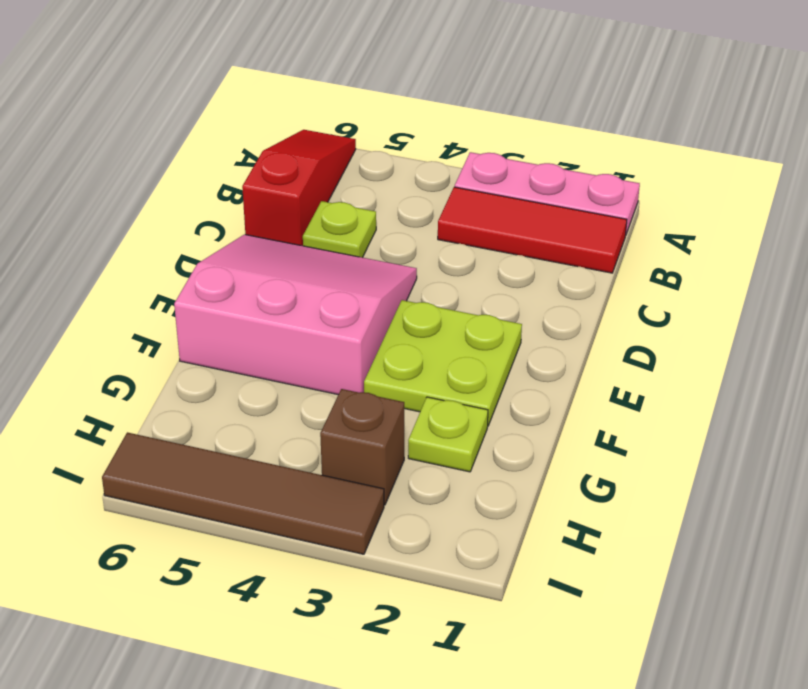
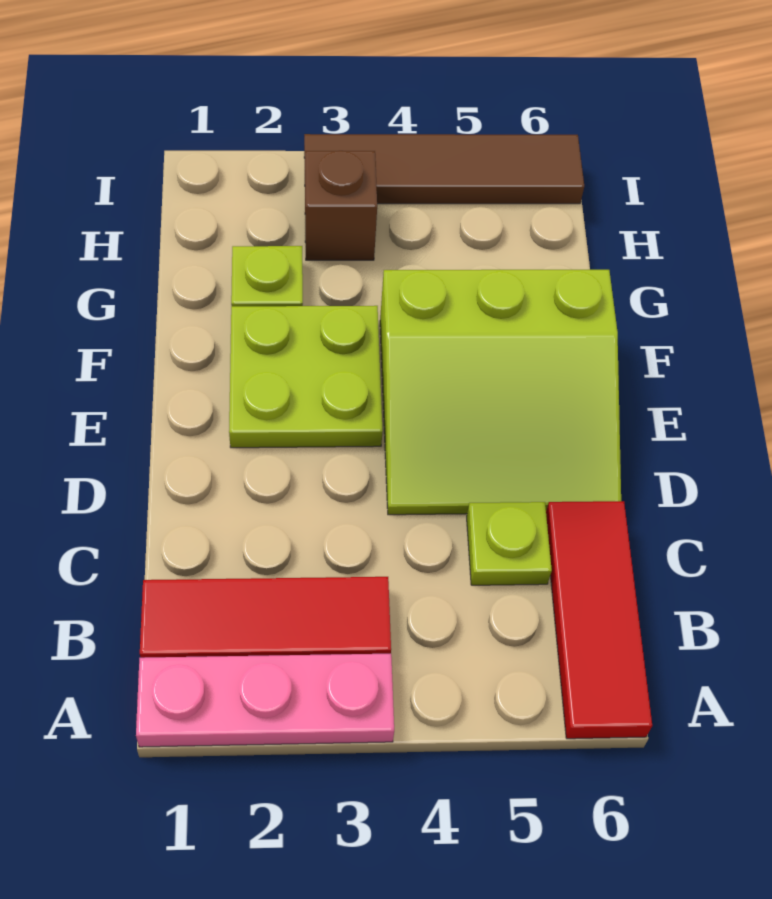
red slope A6:C6 level 1 top C -> red tile A6:C6 level 1
pink slope D4:F6 level 1 top F -> lime slope D4:F6 level 1 top F

